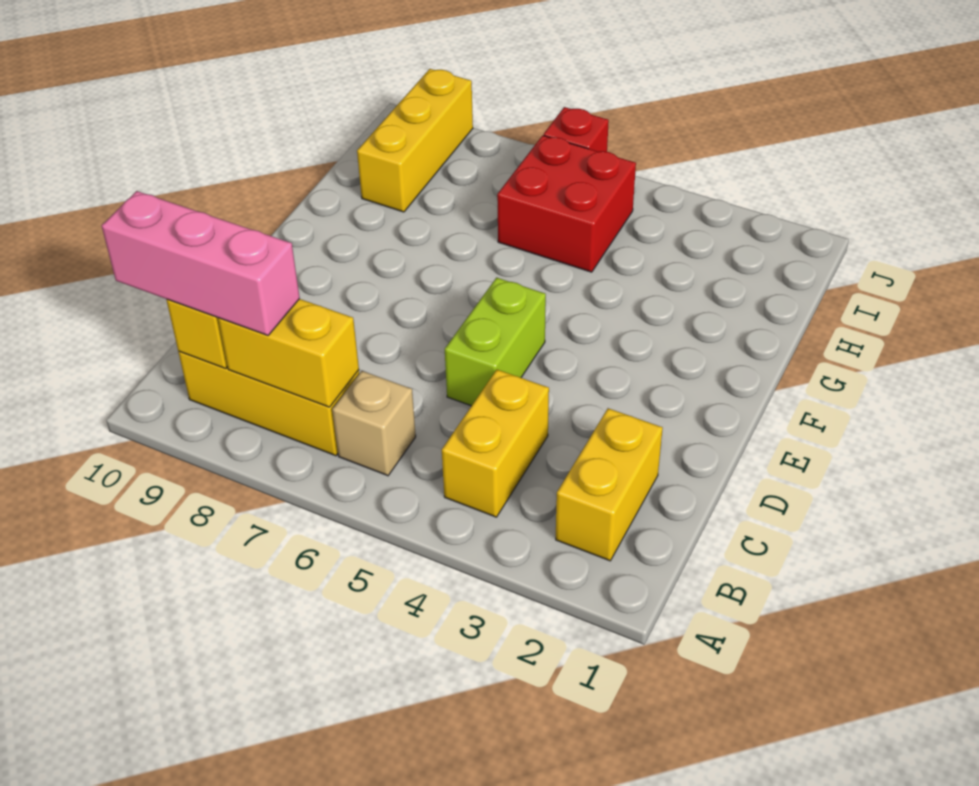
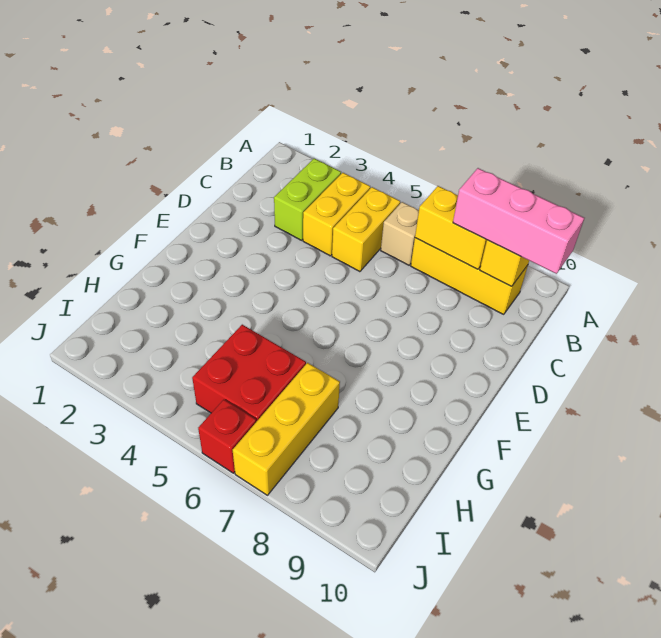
yellow brick B2:C2 level 1 -> yellow brick B5:C5 level 1
lime brick D5:E5 level 1 -> lime brick B3:C3 level 1
yellow brick H9:J9 level 1 -> yellow brick H7:J7 level 1

